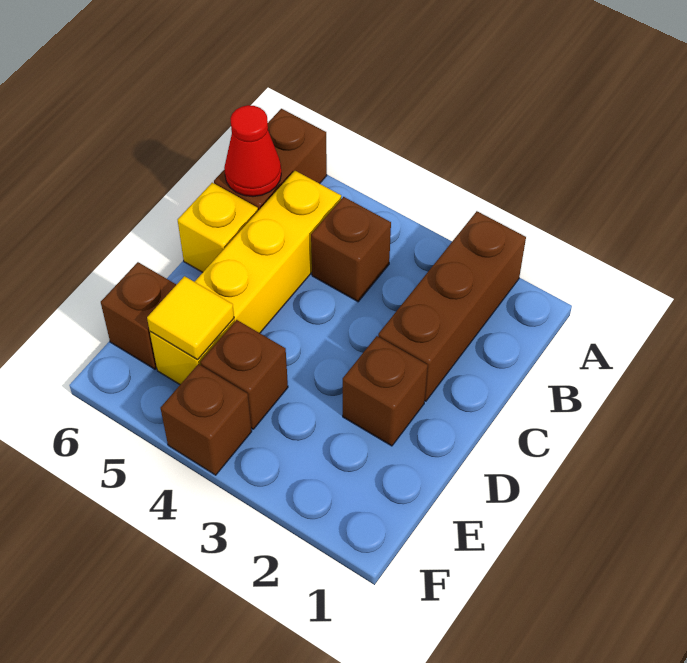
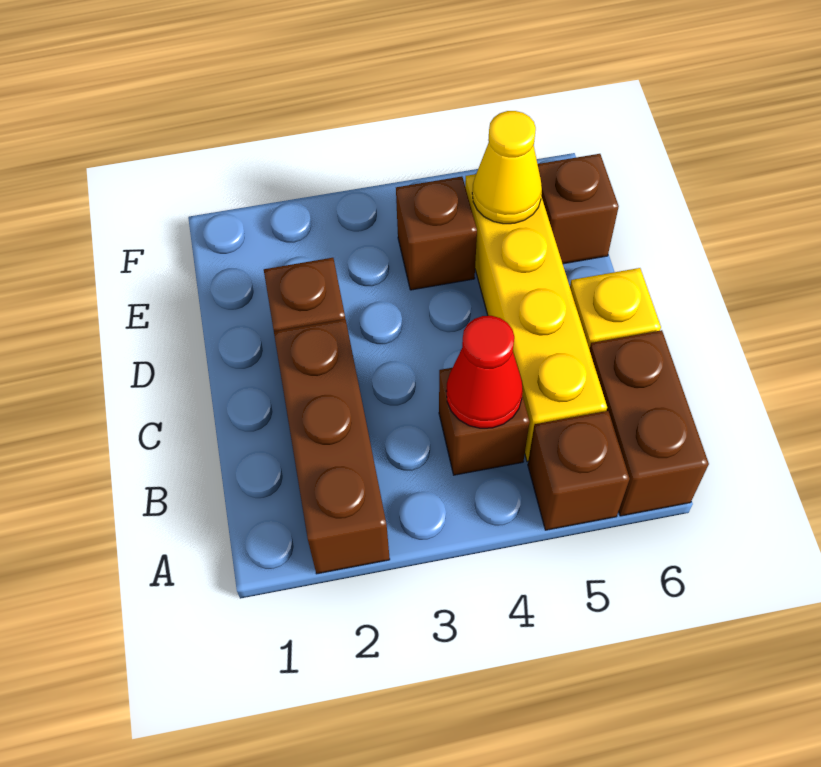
red cone B6 level 2 -> red cone B4 level 2
yellow tile E5 level 2 -> yellow cone E5 level 2
brown brick F4 level 1 -> brown brick A5 level 1

